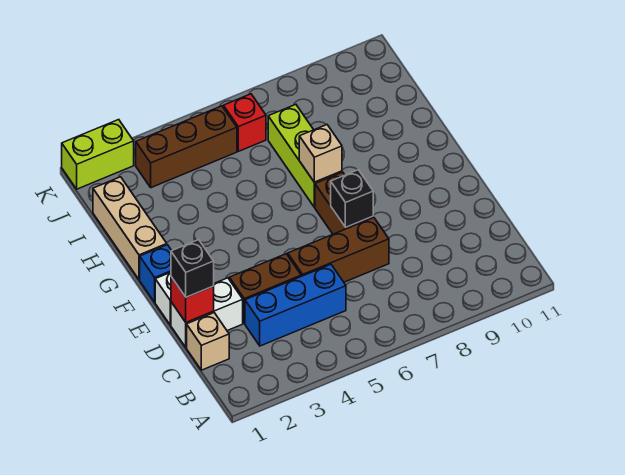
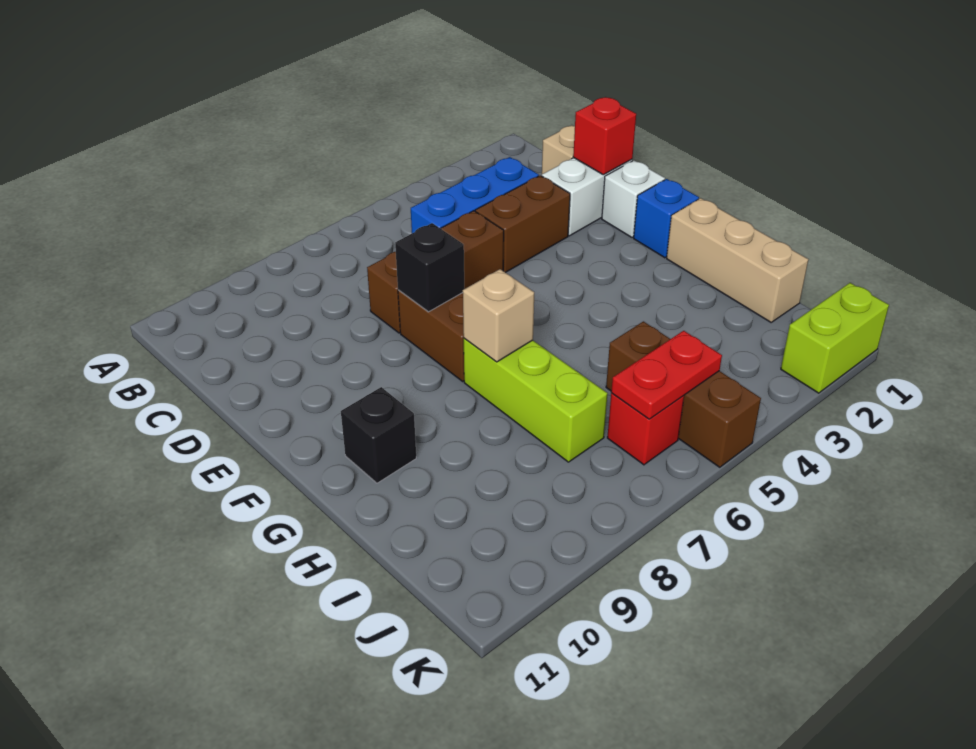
black brick D1 level 3 -> black brick G10 level 1
brown brick J3:J5 level 1 -> brown brick I5:K5 level 1
none -> red plate J5:J6 level 2

